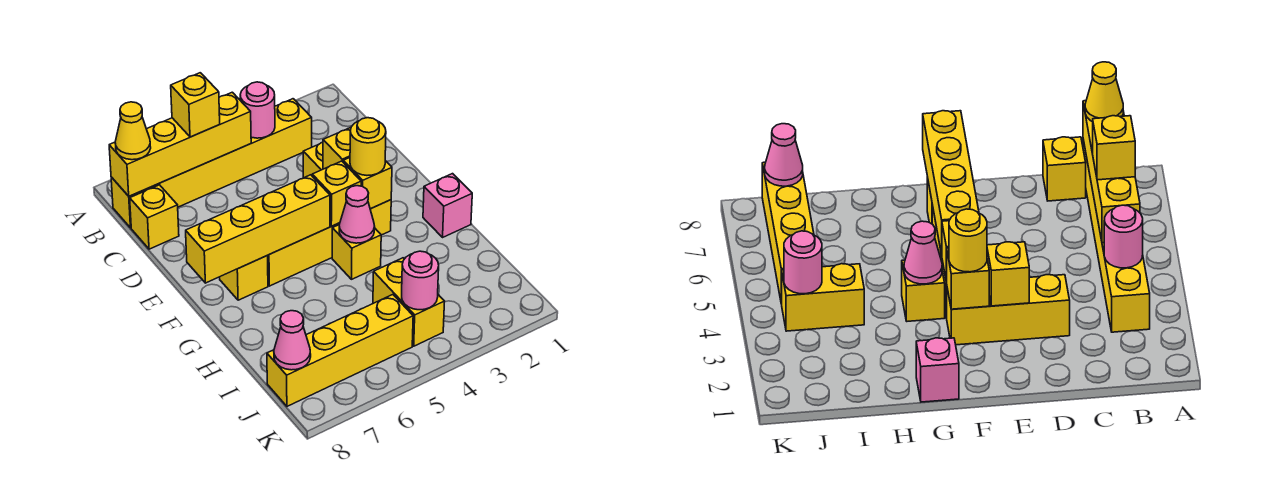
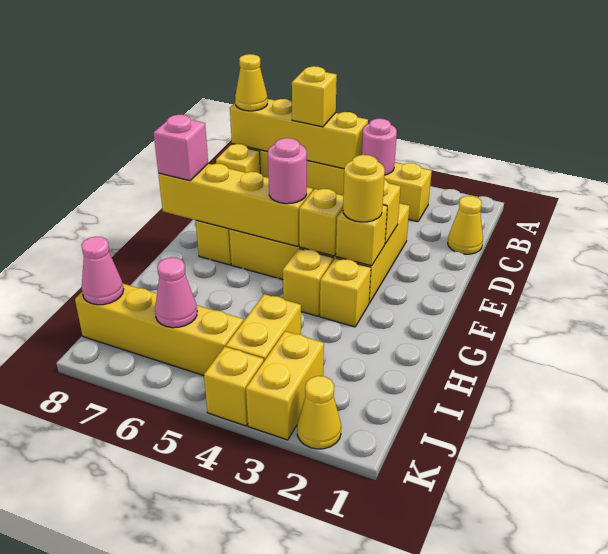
none -> yellow cone C1 level 1
pink brick G1 level 1 -> pink brick F8 level 3
none -> yellow brick G3 level 1
pink cone G4 level 2 -> pink cone J6 level 2
none -> yellow brick J3:K3 level 1
pink round brick J4 level 2 -> pink round brick F5 level 3
none -> yellow cone K2 level 1
none -> yellow brick K4 level 1

